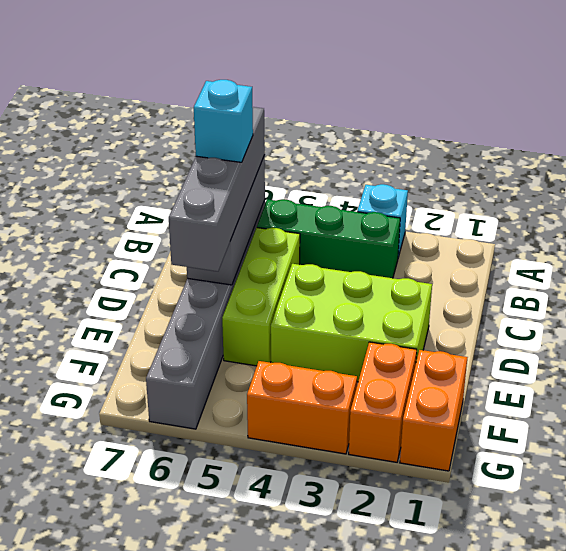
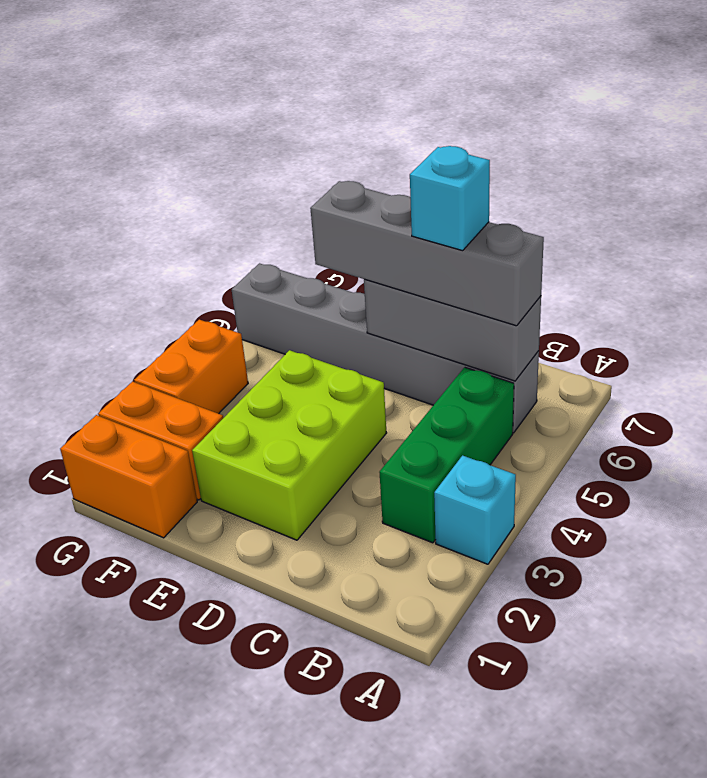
lime brick C5:E5 level 1 -> none

